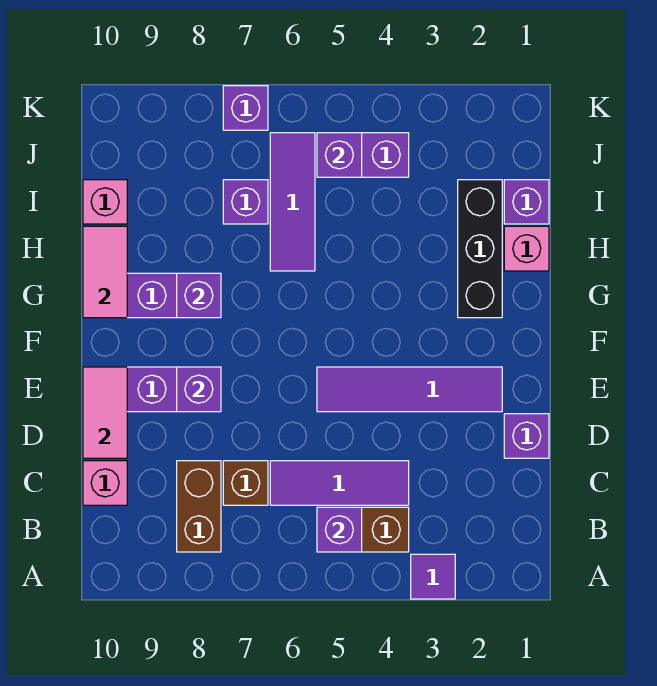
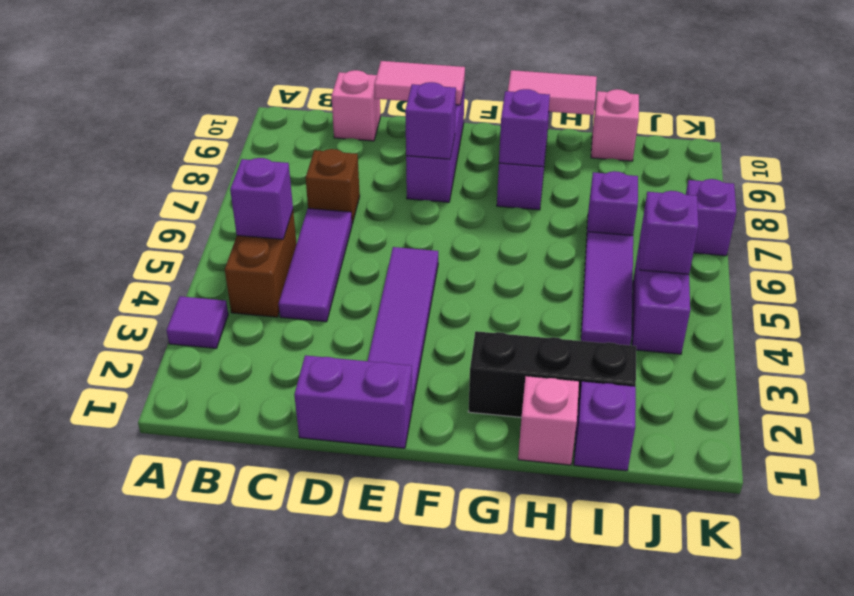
brown brick B8:C8 level 1 -> none
purple brick D1 level 1 -> purple brick D1:E1 level 1
purple tile H6:J6 level 1 -> purple tile I4:I6 level 1

